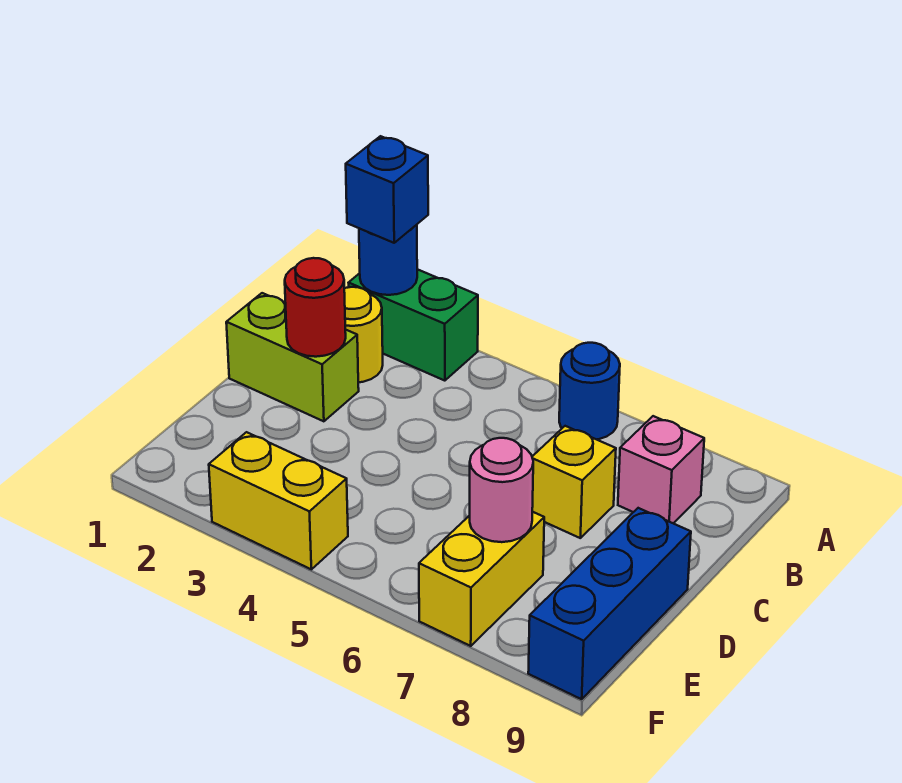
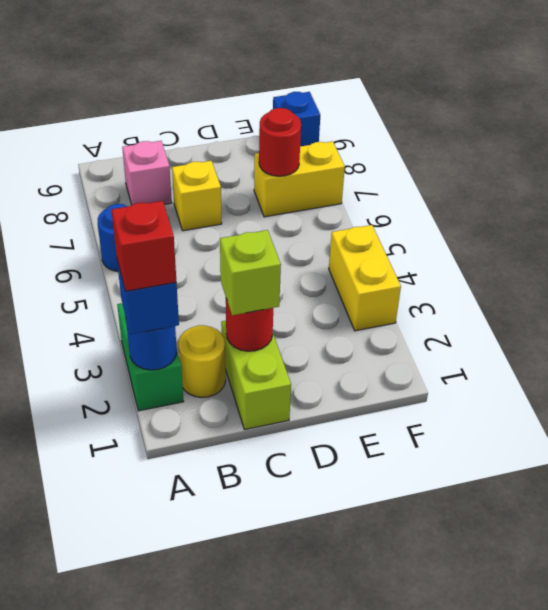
none -> red brick A2 level 4
none -> lime brick C2 level 3
blue brick D9:F9 level 1 -> blue brick F9 level 1
pink round brick E7 level 2 -> red round brick E7 level 2

